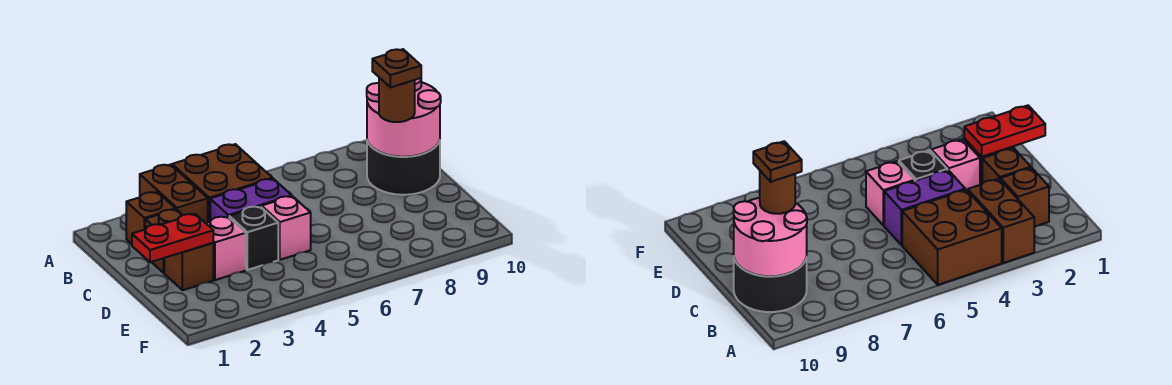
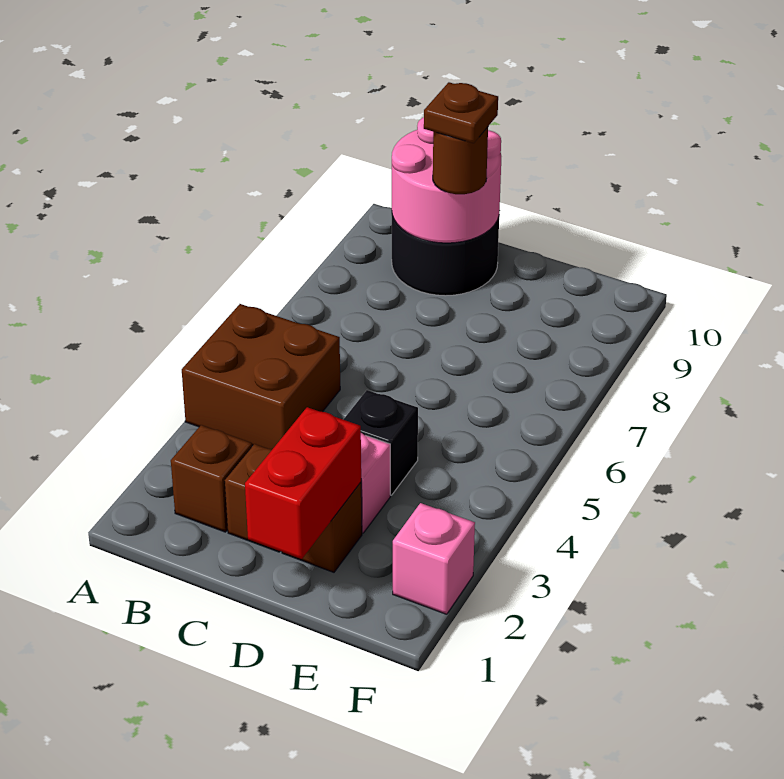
brown brick A3:B3 level 1 -> none
purple brick C4:C5 level 1 -> none
red plate D1:D2 level 2 -> red brick D1:D2 level 2
pink brick D5 level 1 -> pink brick F2 level 1

